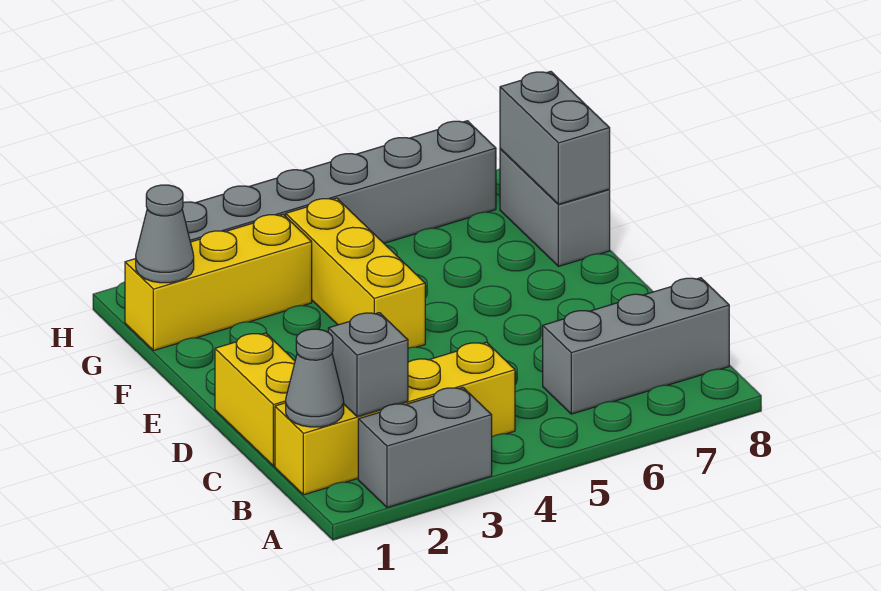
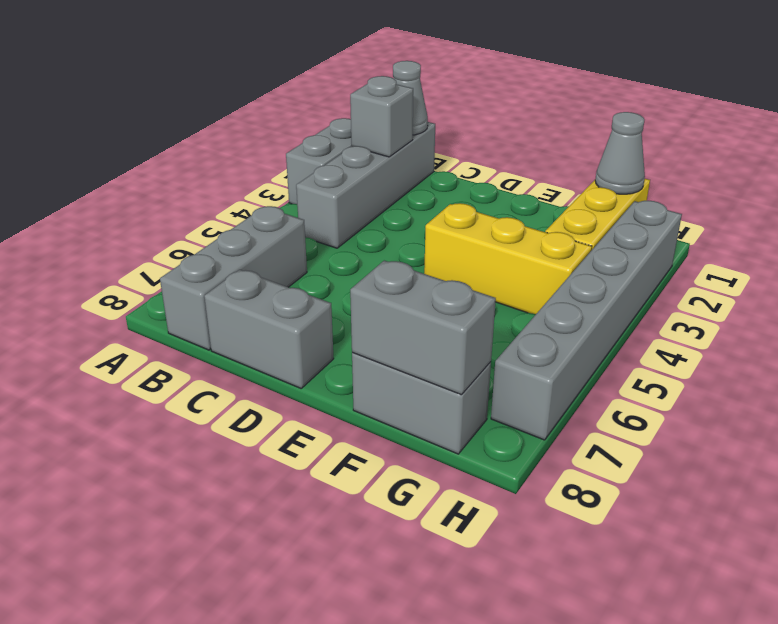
yellow brick B1:B4 level 1 -> grey brick B1:B4 level 1
yellow brick C1:D1 level 1 -> none
none -> grey brick C8:D8 level 1

